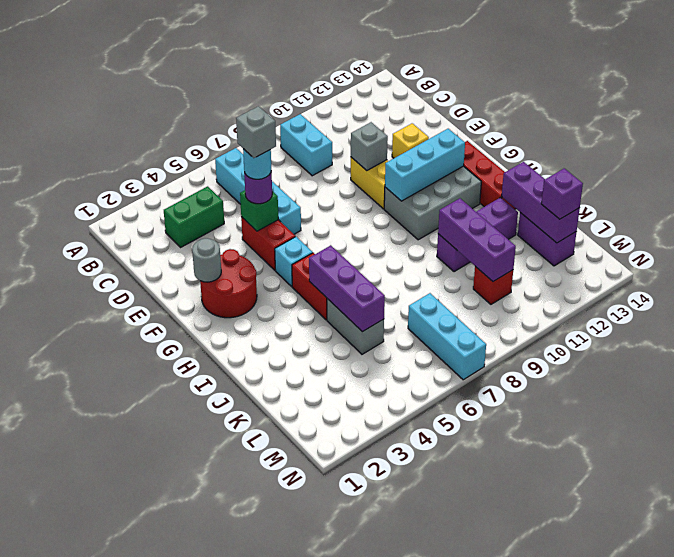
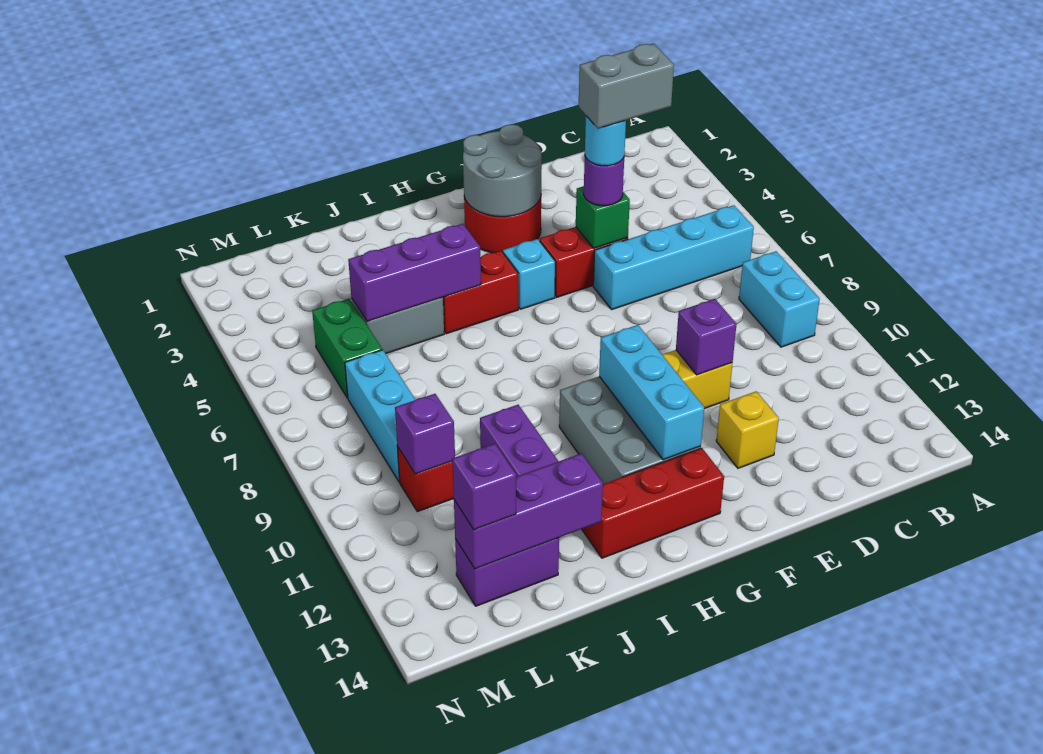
cyan brick B9:C9 level 1 -> cyan brick B8:B9 level 1
green brick C3:C4 level 1 -> green brick L5:L6 level 1
grey brick E5 level 5 -> grey brick D5:E5 level 5
grey brick E10 level 2 -> purple brick E10 level 2
grey round brick F2 level 2 -> grey round brick F2:G3 level 2
purple brick J10:L10 level 2 -> purple brick L10 level 2
cyan brick L7:N7 level 1 -> cyan brick L7:L9 level 1

